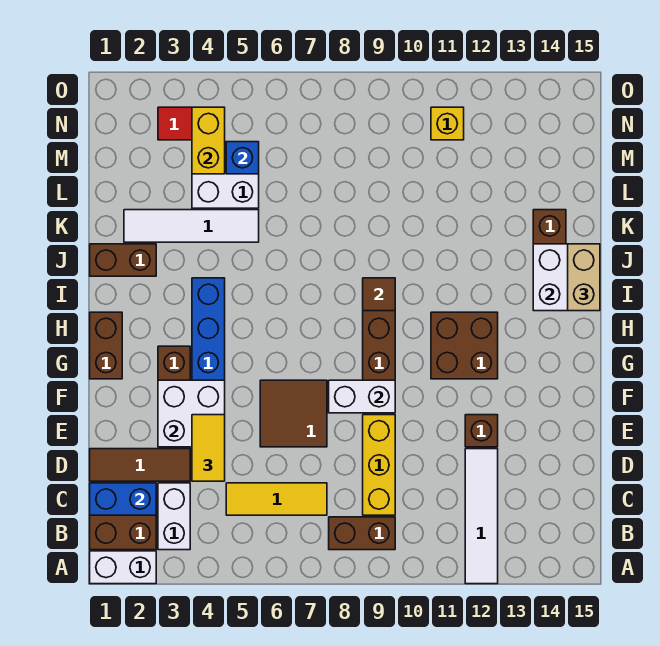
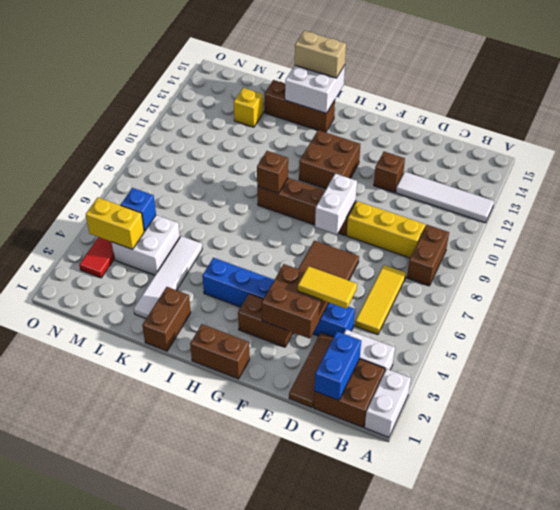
white brick E3:F4 level 2 -> brown brick E3:F4 level 2
brown tile I9 level 2 -> brown brick I9 level 2
yellow brick N11 level 1 -> yellow brick L13 level 1

